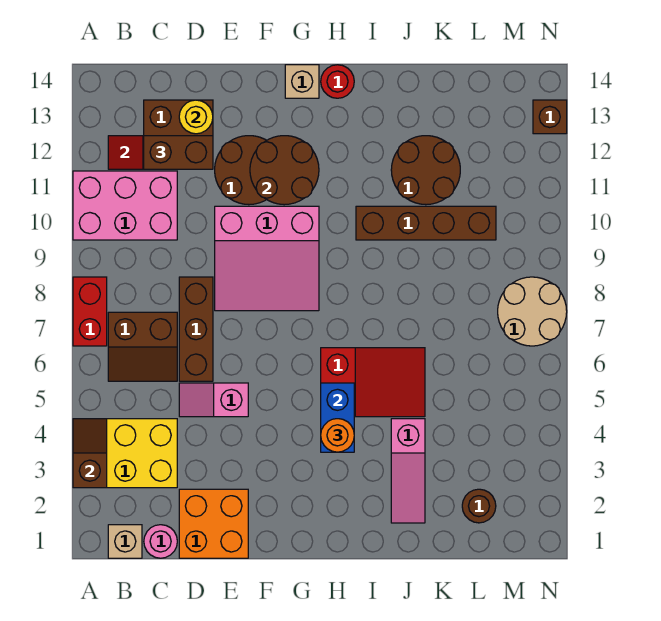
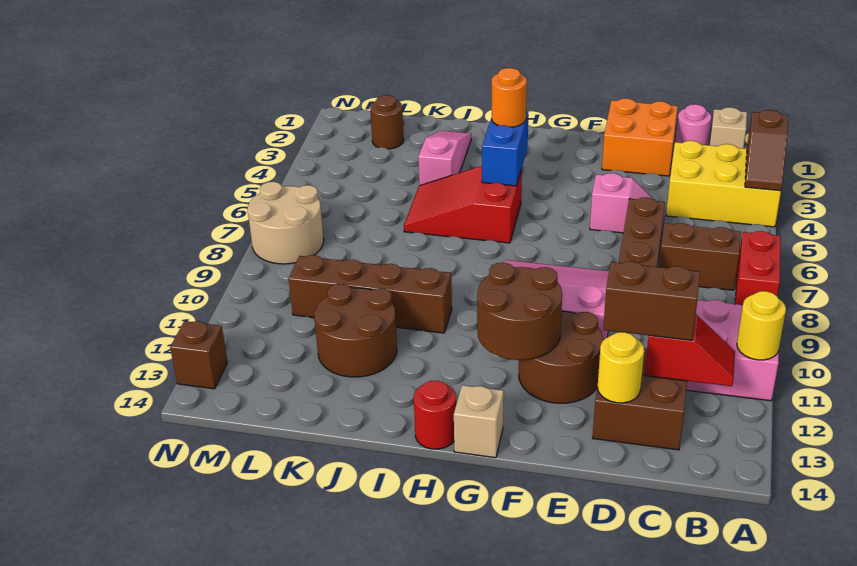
none -> yellow round brick A11 level 2

